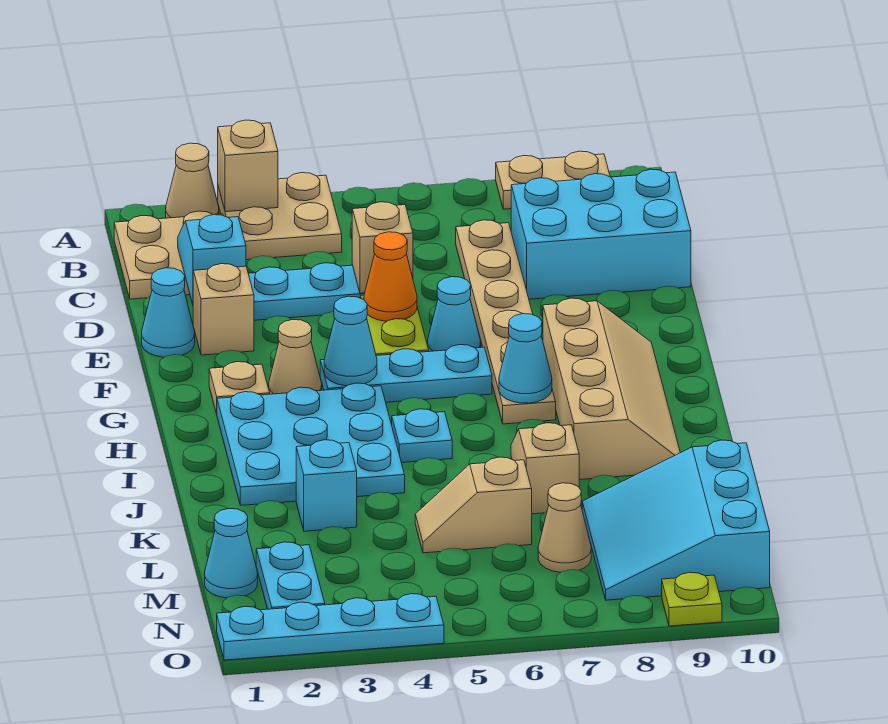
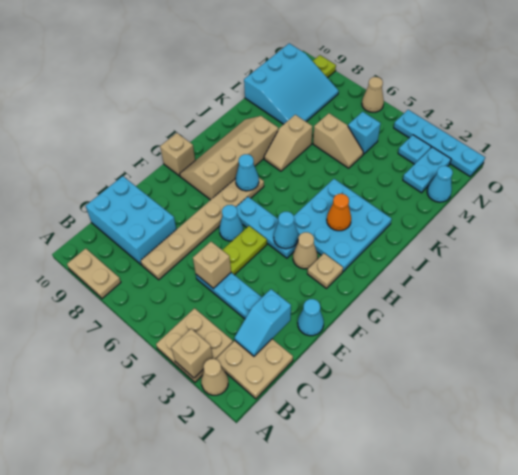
tan brick E2 level 1 -> tan brick G10 level 1
orange cone E5 level 2 -> orange cone I3 level 2
cyan plate I5 level 1 -> cyan plate N3 level 1
cyan brick K3 level 1 -> cyan brick M5 level 1
tan cone M7 level 1 -> tan cone O6 level 1

